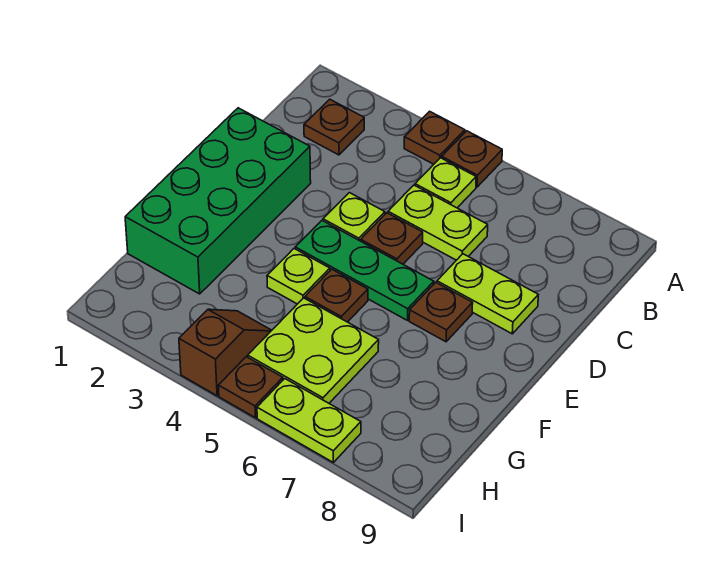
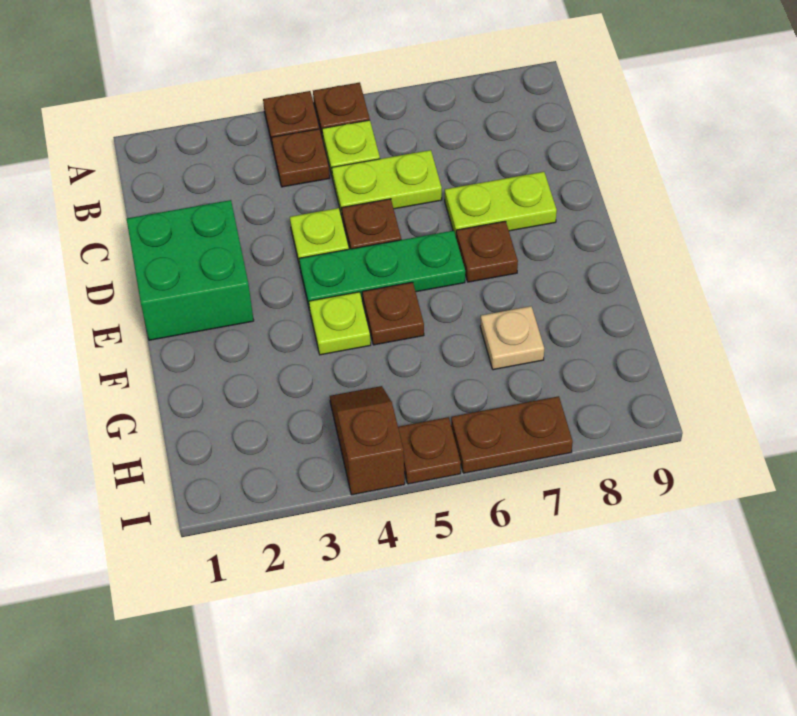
brown plate B2 level 1 -> brown plate B4 level 1
green brick D1:G2 level 1 -> green brick D1:E2 level 1
lime plate G5:H6 level 1 -> none
none -> tan plate G7 level 1
lime plate I6:I7 level 1 -> brown plate I6:I7 level 1

